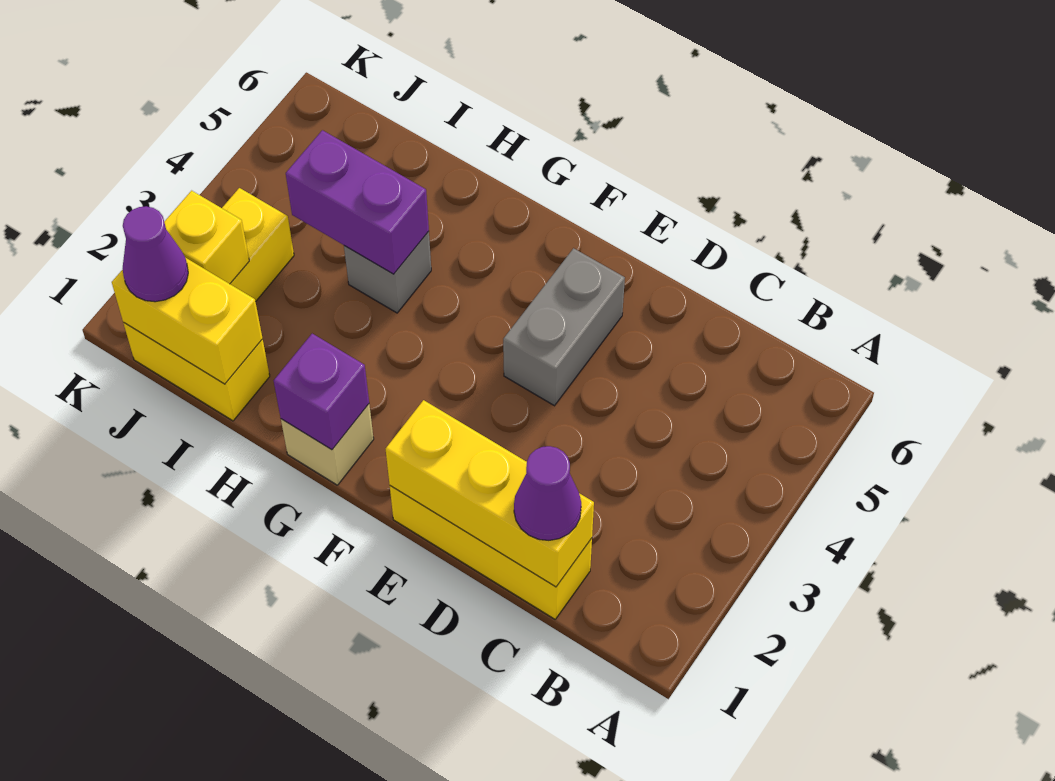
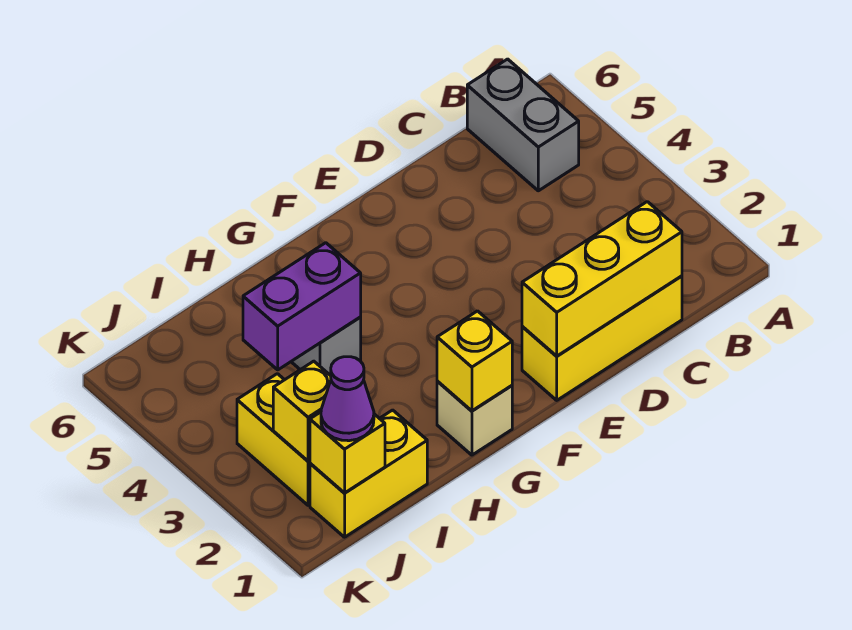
purple cone C1 level 3 -> none
grey brick E4:E5 level 1 -> grey brick B5:B6 level 1
purple brick G1 level 2 -> yellow brick G1 level 2
yellow brick I1:J1 level 2 -> yellow brick J1 level 2

